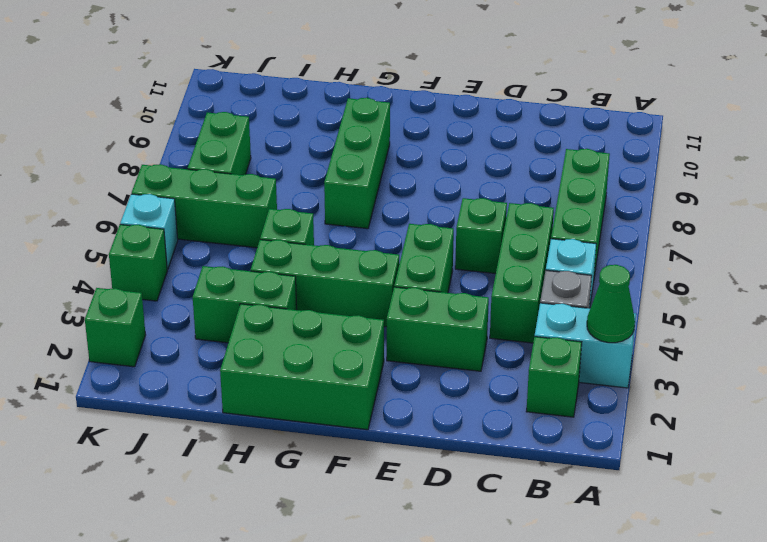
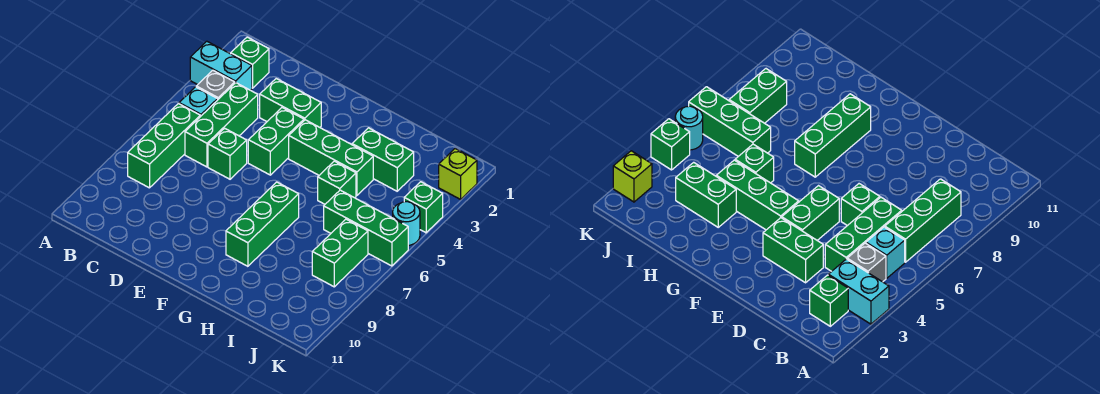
green cone A3 level 2 -> none
green brick F1:H2 level 1 -> none
green brick K2 level 1 -> lime brick K2 level 1
cyan brick K5 level 1 -> cyan round brick K5 level 1

